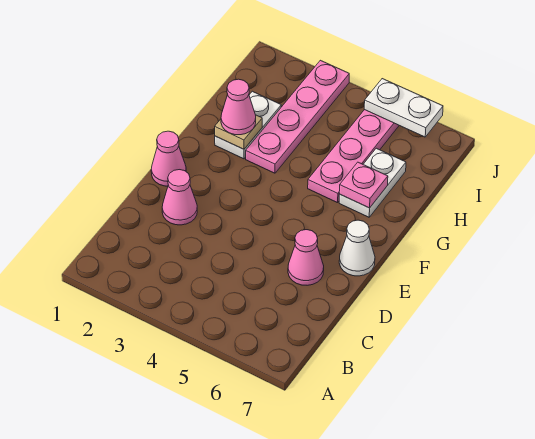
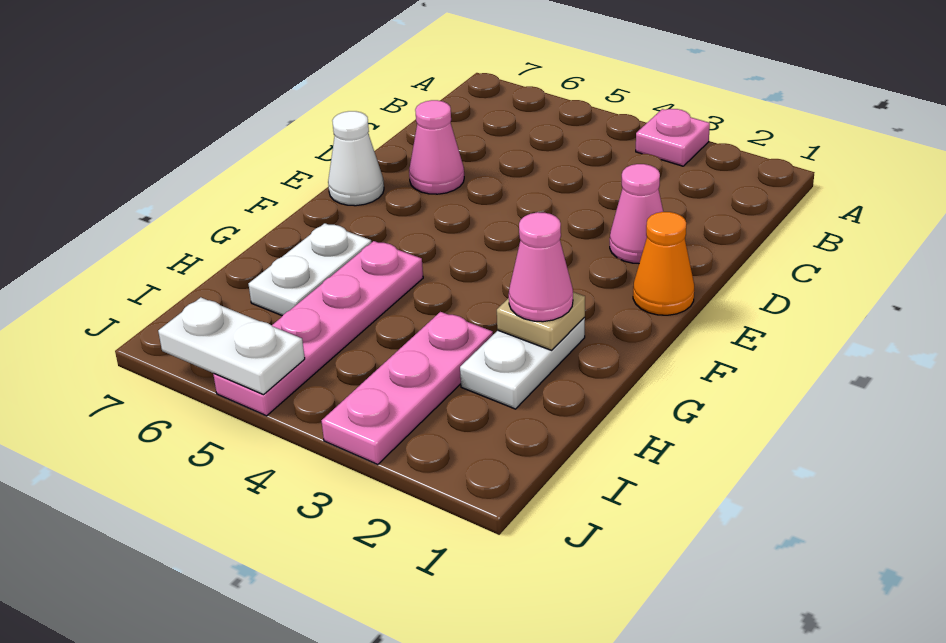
pink cone E1 level 1 -> orange cone E1 level 1
pink plate G3:J3 level 1 -> pink plate H3:J3 level 1
pink plate G6 level 2 -> pink plate A3 level 1

